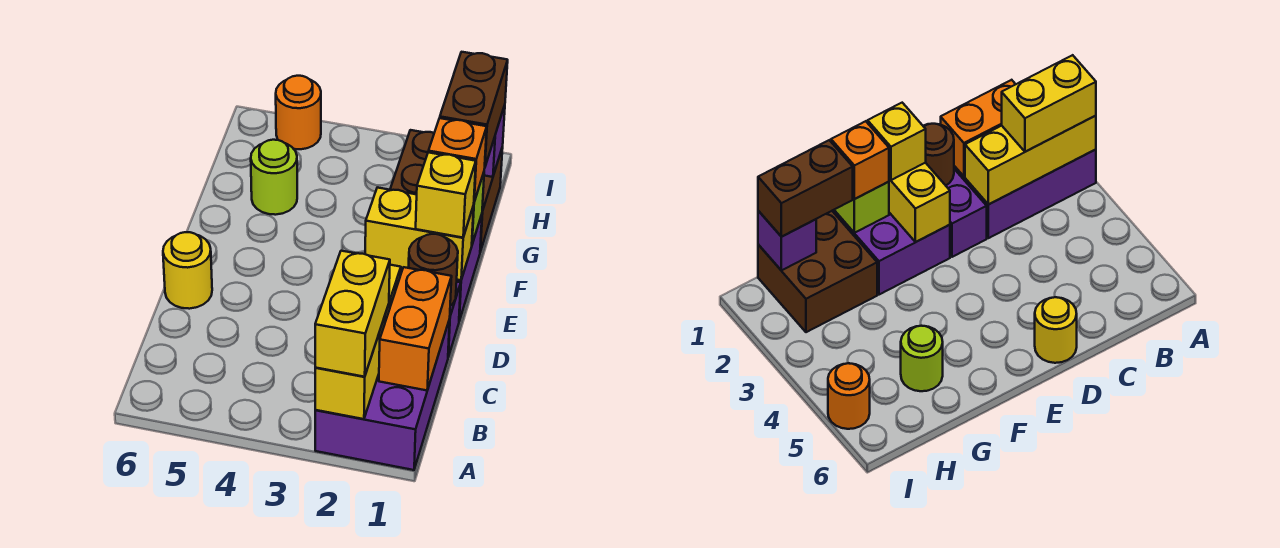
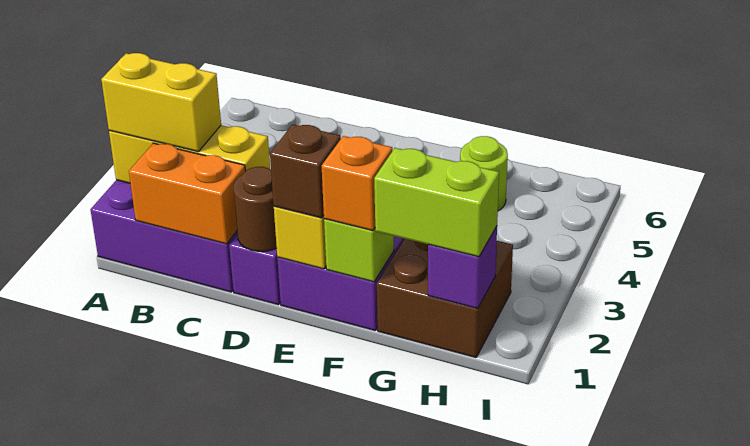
yellow round brick D6 level 1 -> none
yellow brick E1 level 3 -> brown brick E1 level 3
brown brick G1:H1 level 3 -> lime brick G1:H1 level 3
orange round brick I5 level 1 -> none

